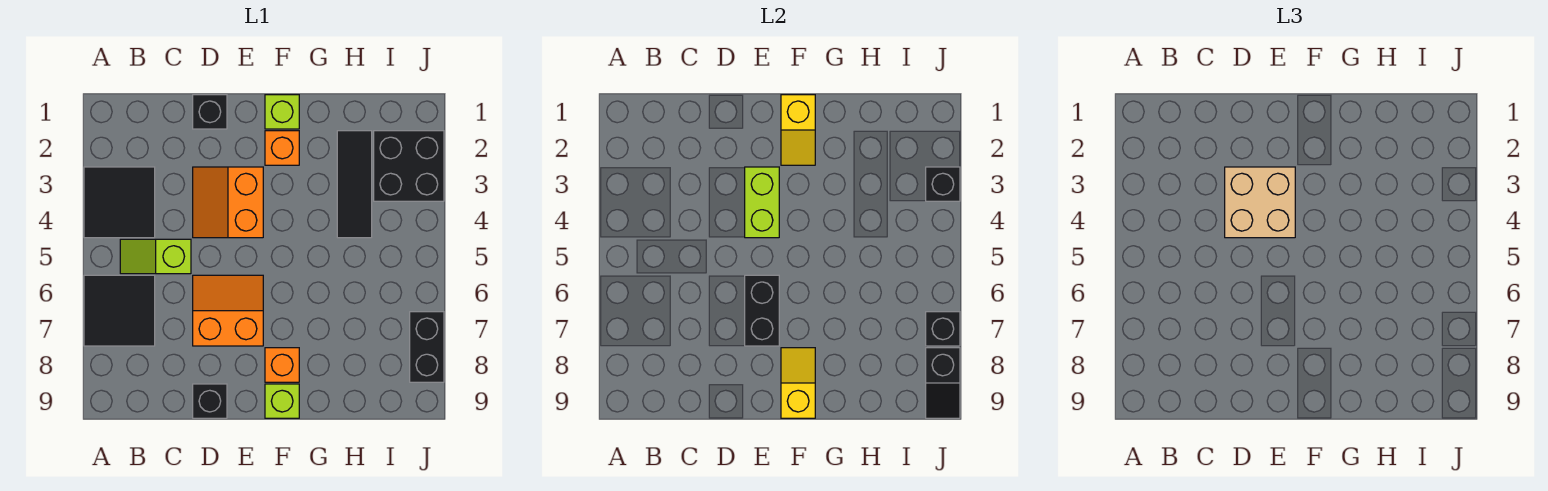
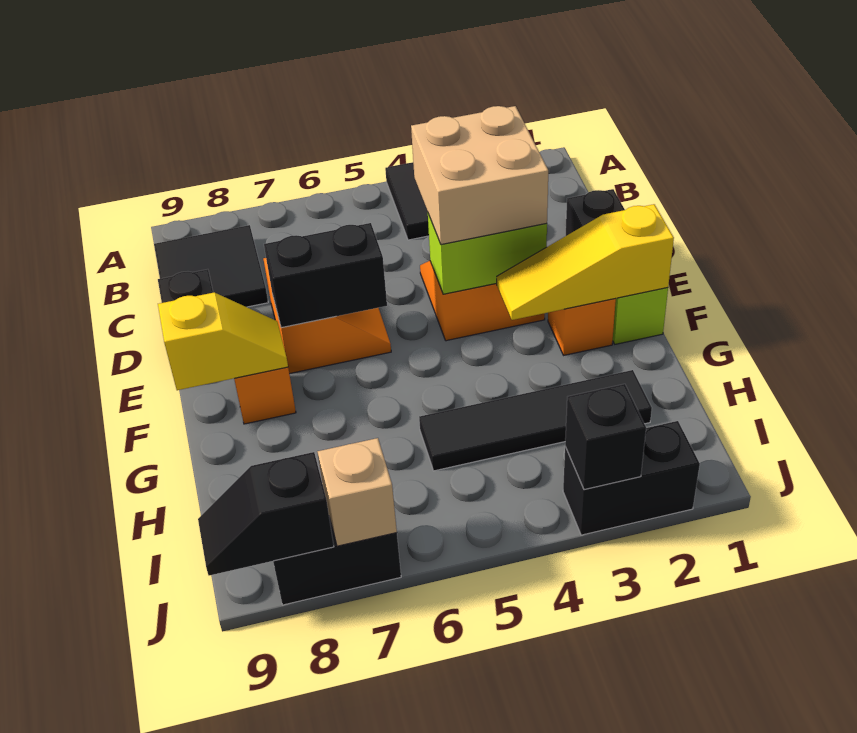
black tile A6:B7 level 1 -> black tile B8:C9 level 1
lime slope B5:C5 level 1 top C -> none
yellow slope F1:F2 level 2 top 1 -> yellow slope F1:F3 level 2 top 1
lime brick F9 level 1 -> none
black tile H2:H4 level 1 -> black tile H2:H5 level 1
black brick I2:J3 level 1 -> black brick J2:J3 level 1
black brick J7 level 2 -> tan brick J7 level 2

